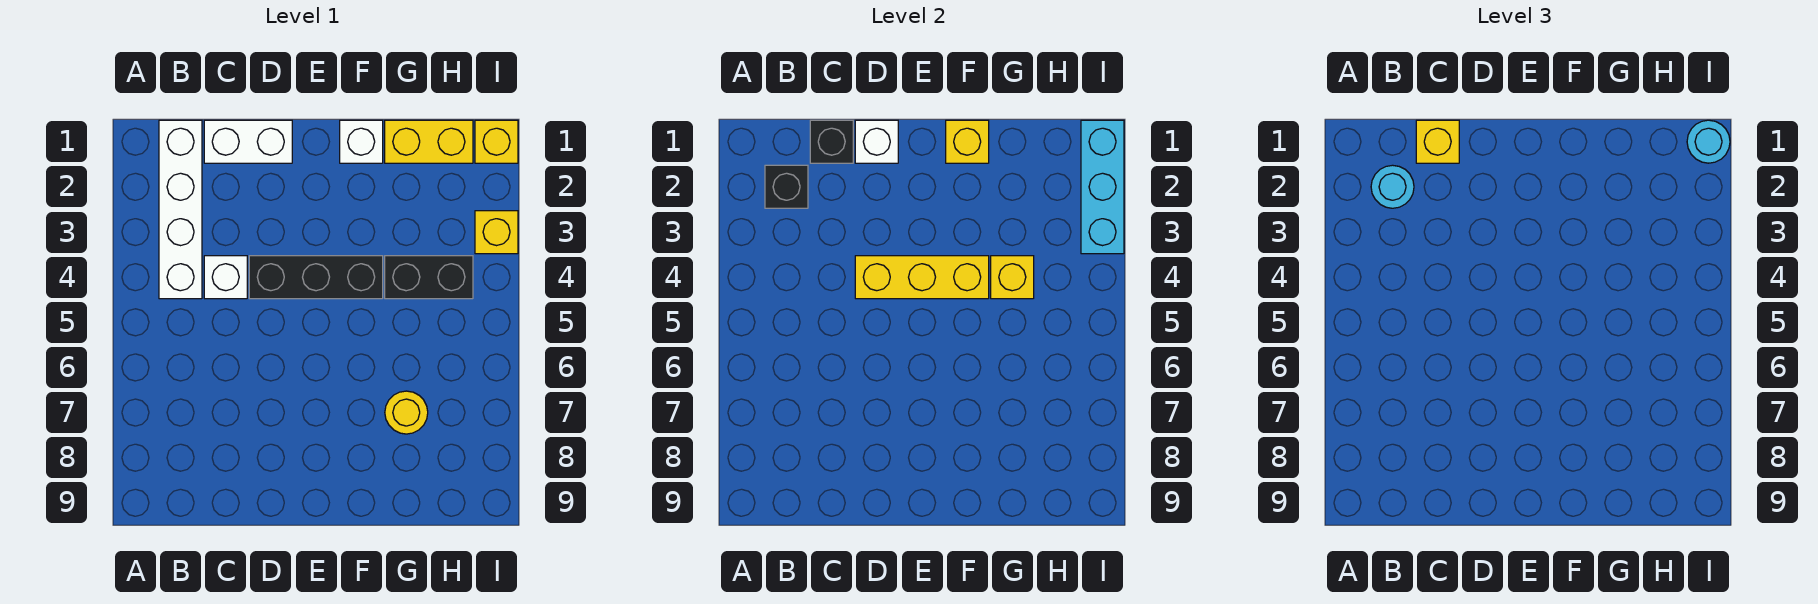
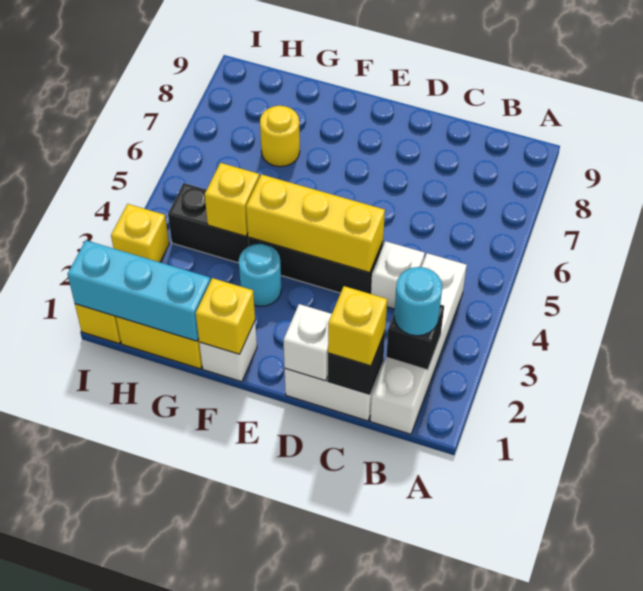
cyan brick I1:I3 level 2 -> cyan brick G1:I1 level 2
cyan round brick I1 level 3 -> cyan round brick F3 level 1

